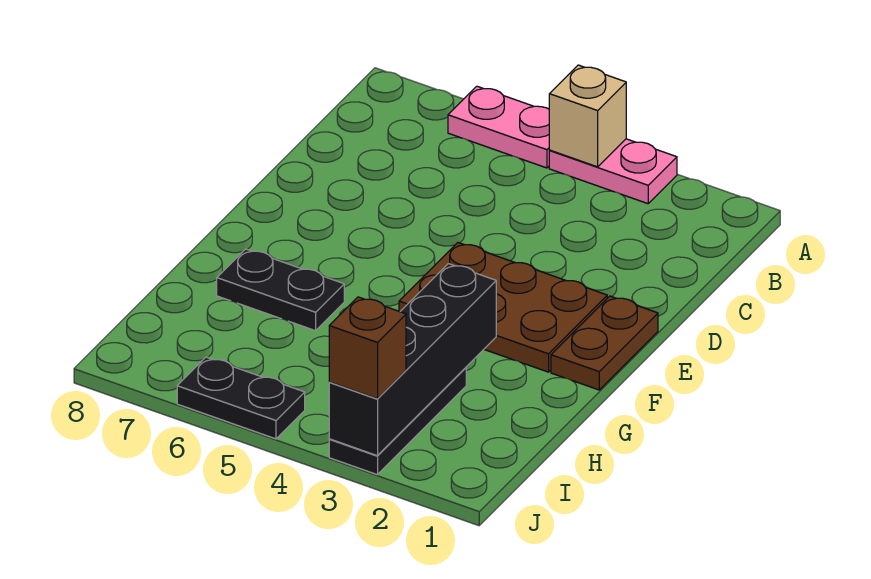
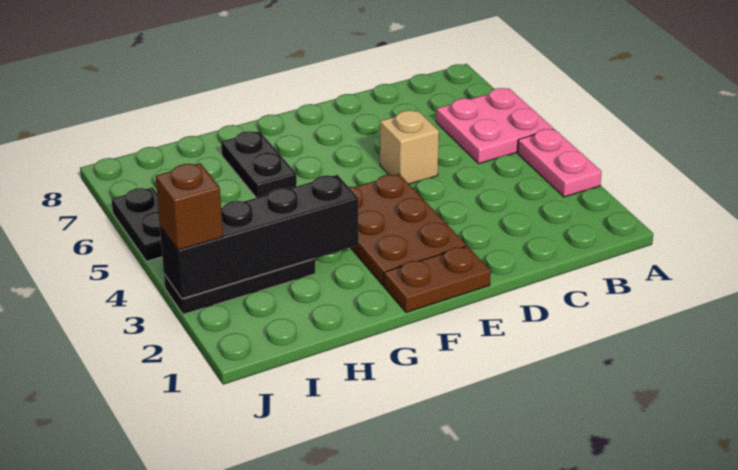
tan brick A4 level 2 -> tan brick D5 level 1
pink plate A5:A6 level 1 -> pink plate A5:B6 level 1

